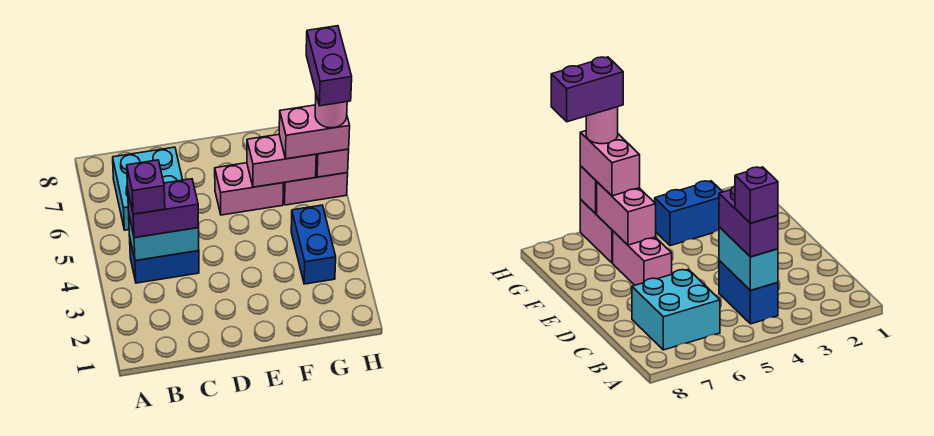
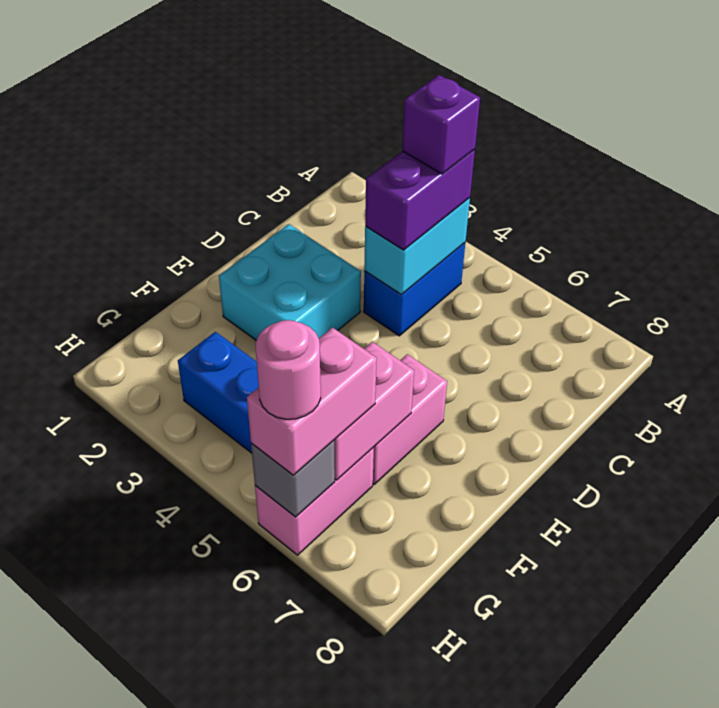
cyan brick B6:C7 level 1 -> cyan brick D2:E3 level 1
pink brick H6 level 2 -> grey brick H6 level 2
purple brick H6:H7 level 5 -> none

